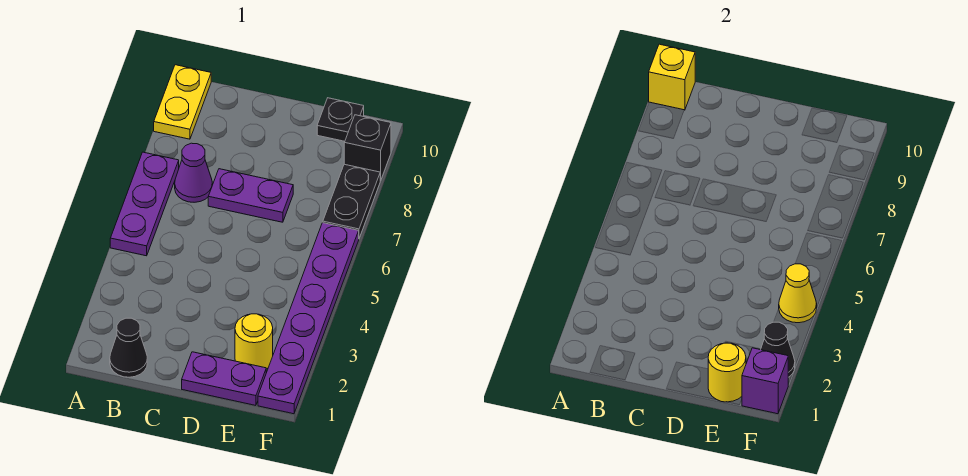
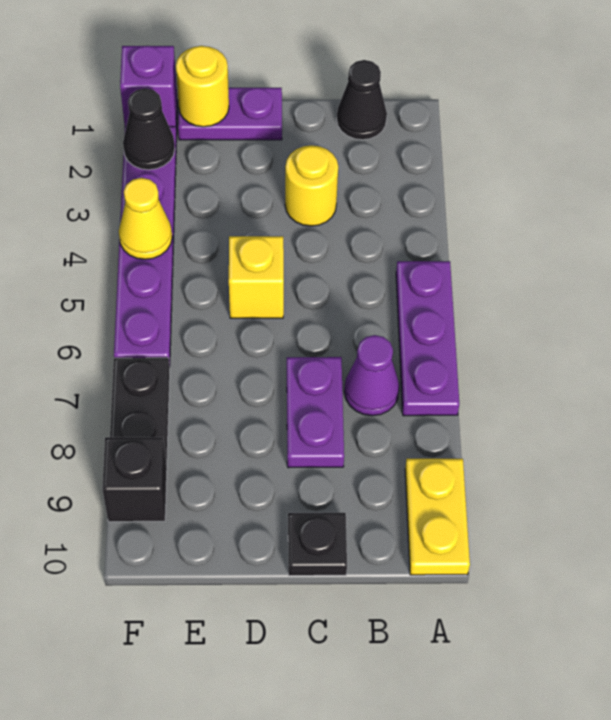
yellow brick A10 level 2 -> yellow brick D5 level 1
purple plate C7:D7 level 1 -> purple plate C7:C8 level 1
yellow round brick E2 level 1 -> yellow round brick C3 level 1
black plate E10 level 1 -> black plate C10 level 1

